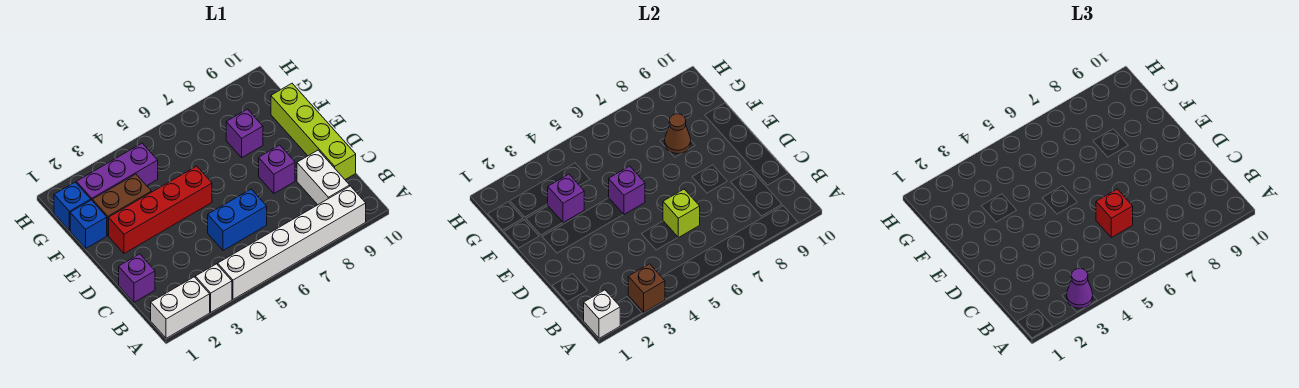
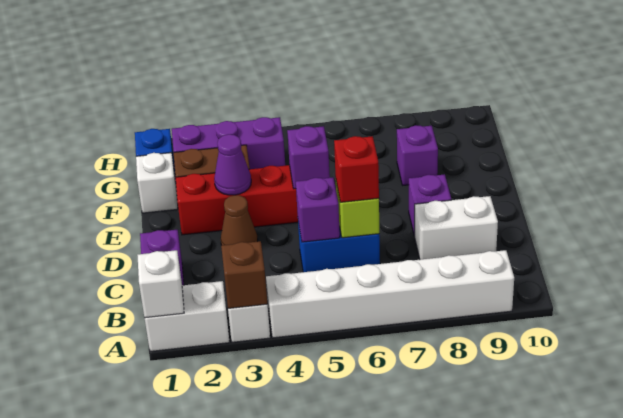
purple cone A3 level 3 -> purple cone E3 level 2
white brick B9:C9 level 1 -> white brick C8:C9 level 1
lime brick C10:F10 level 1 -> none
blue brick F1 level 1 -> white brick F1 level 1
purple brick F3 level 2 -> purple brick C5 level 2
brown cone F8 level 2 -> brown cone D3 level 1

